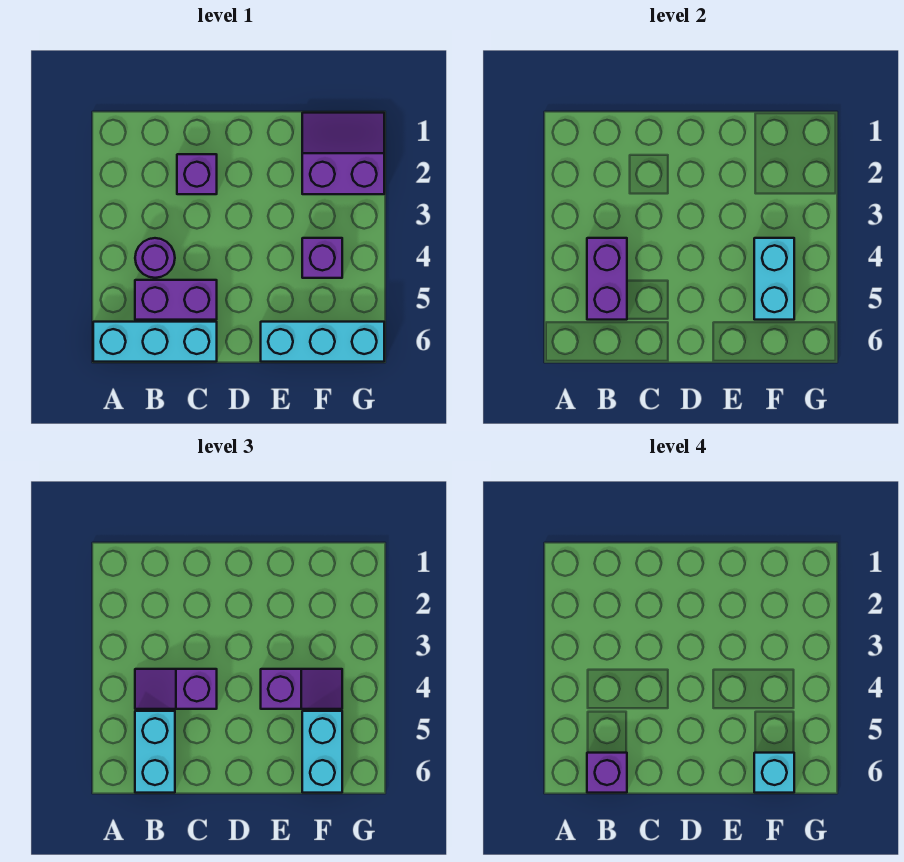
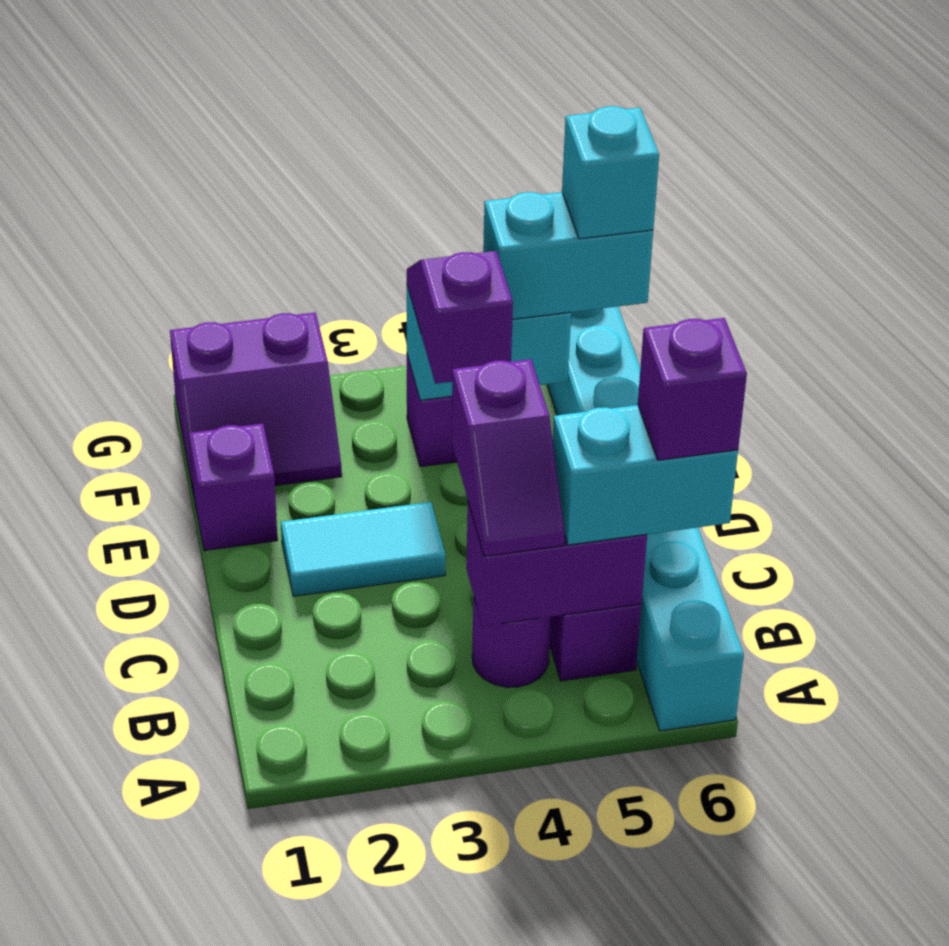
purple brick C2 level 1 -> purple brick E1 level 1
none -> cyan tile D2:D3 level 1
purple slope F1:G2 level 1 top 2 -> purple slope F1:G2 level 1 top G

